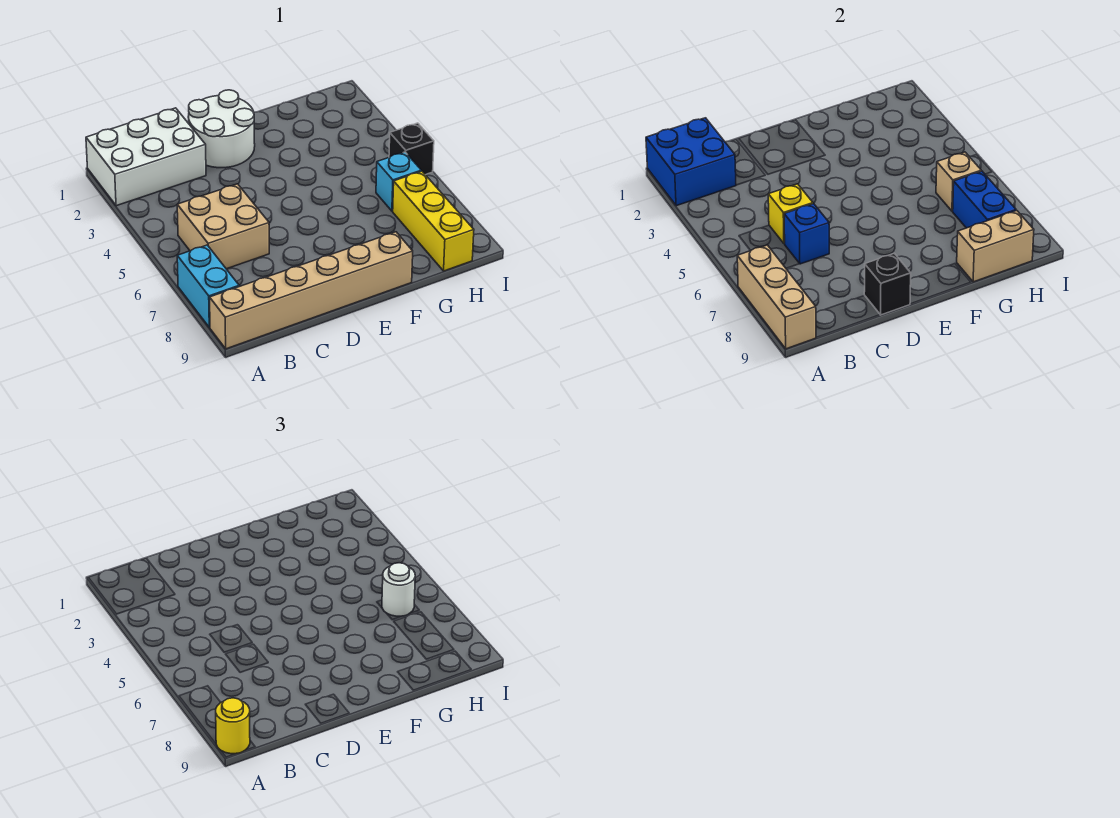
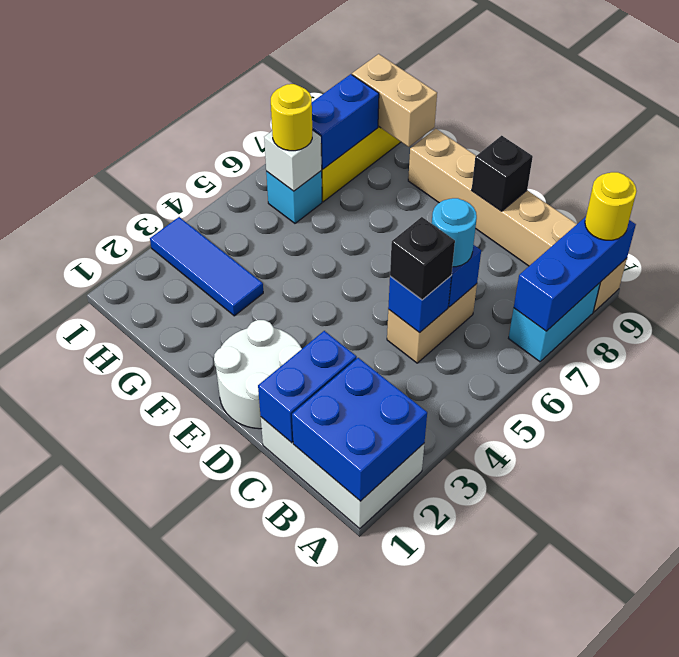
tan brick A7:A9 level 2 -> blue brick A7:A9 level 2
tan brick B5:C6 level 1 -> tan brick C5:C6 level 1
none -> blue brick C1:C2 level 2
yellow brick C5 level 2 -> blue brick C5 level 2
none -> cyan round brick C6 level 3
none -> blue tile G3:I3 level 1
tan brick H6 level 2 -> white brick H6 level 2
white round brick H6 level 3 -> yellow round brick H6 level 3
black brick I5 level 1 -> black brick C5 level 3

